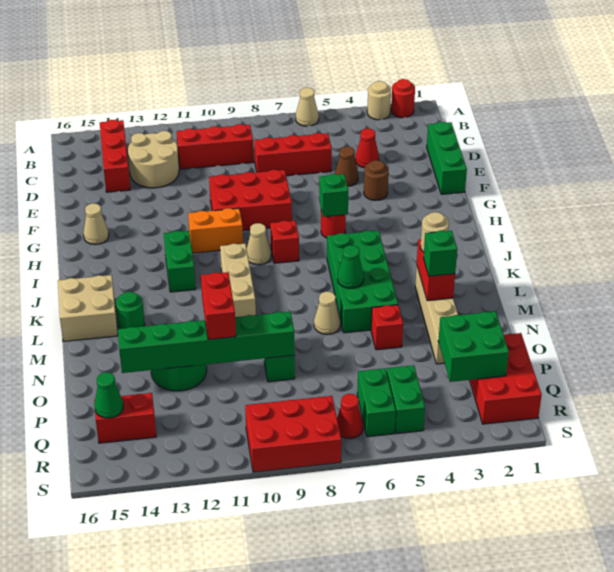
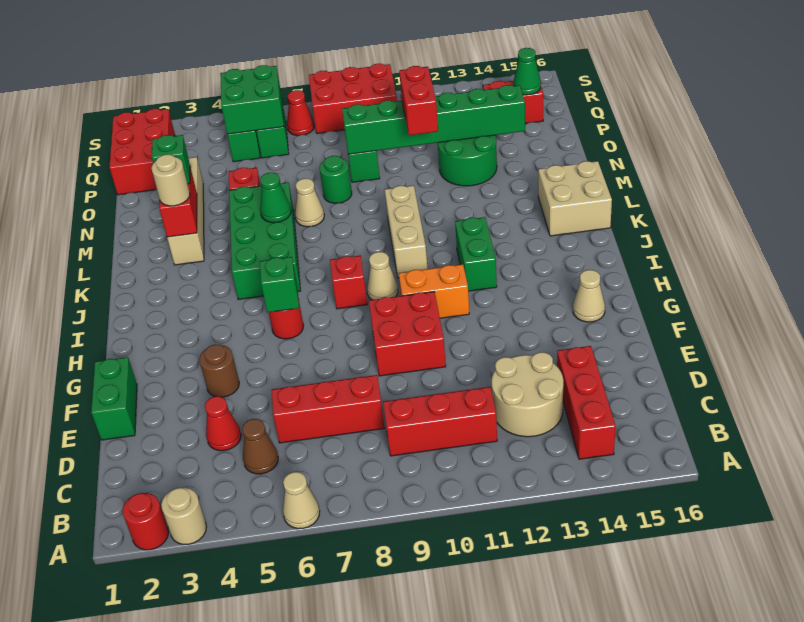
green brick D1:F1 level 1 -> green brick E1:F1 level 1
brown cone E5 level 1 -> brown cone C5 level 1
red brick F8:G10 level 1 -> red brick F9:G10 level 1
green round brick L14 level 1 -> green round brick N8 level 1
green brick P2:Q3 level 2 -> green brick Q5:R6 level 2

